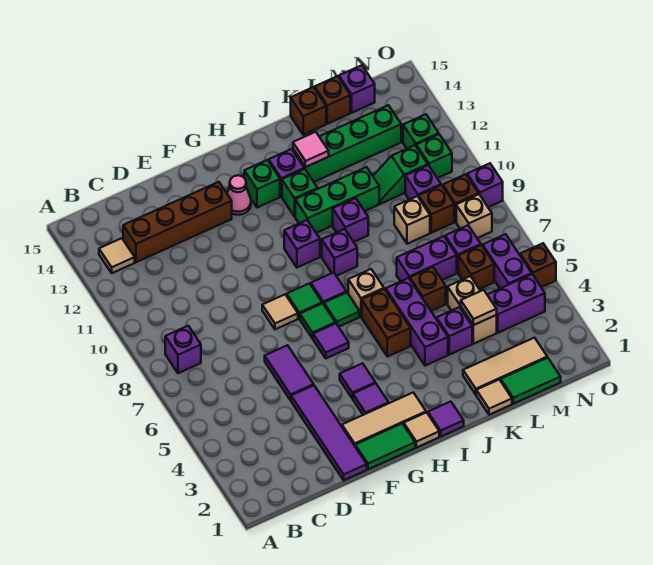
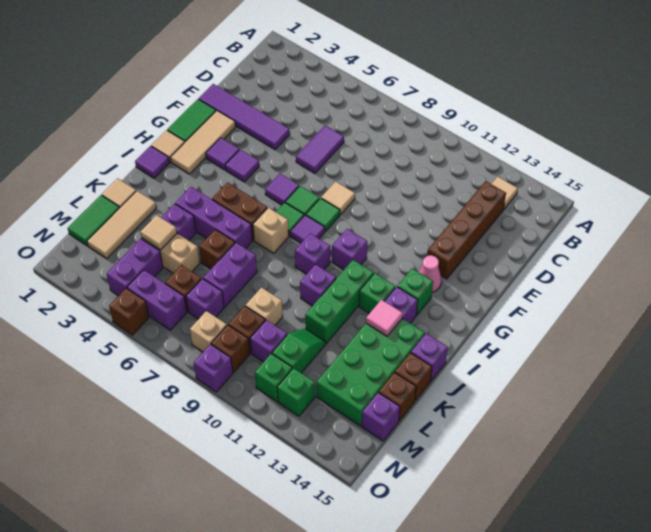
purple brick B8 level 1 -> purple brick J15 level 1
purple tile E5:E6 level 1 -> purple tile D6:E6 level 1
green brick J13:M13 level 1 -> green brick J13:M14 level 1

